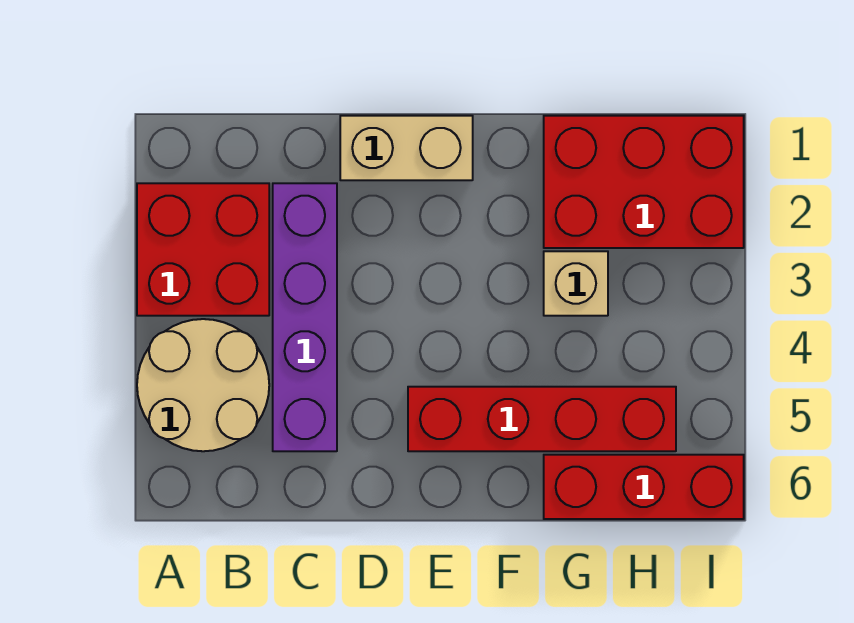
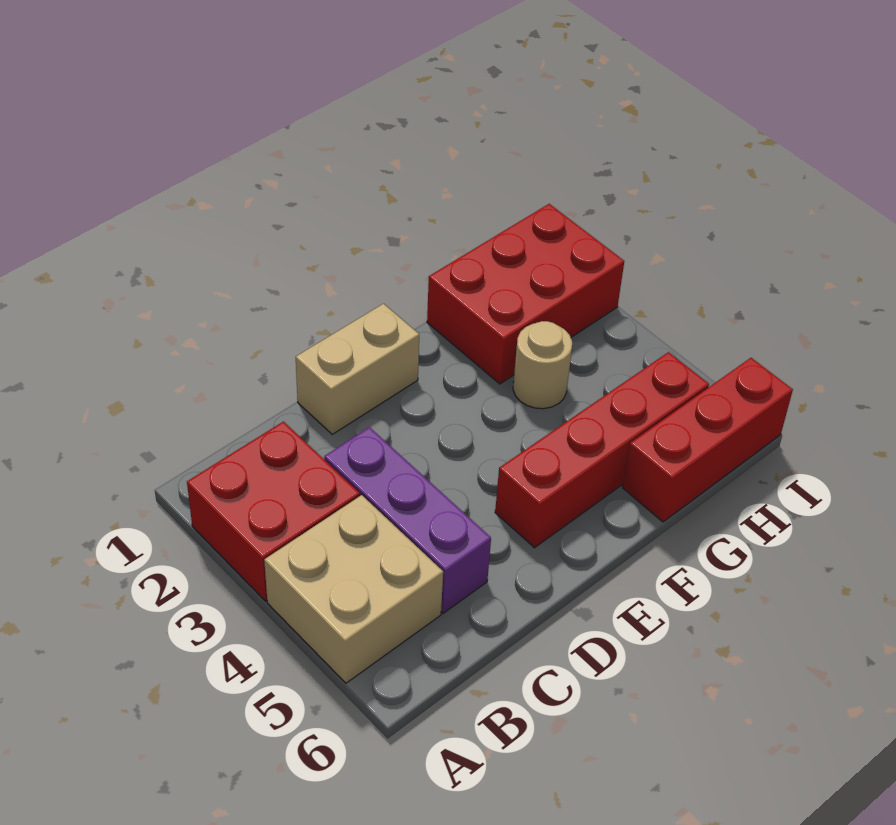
tan round brick A4:B5 level 1 -> tan brick A4:B5 level 1
purple brick C2:C5 level 1 -> purple brick C3:C5 level 1
tan brick G3 level 1 -> tan round brick G3 level 1

